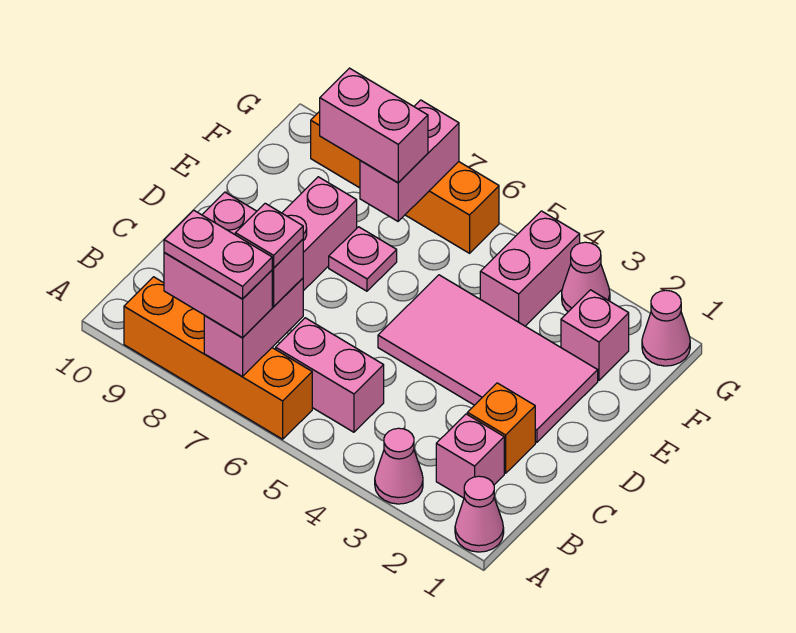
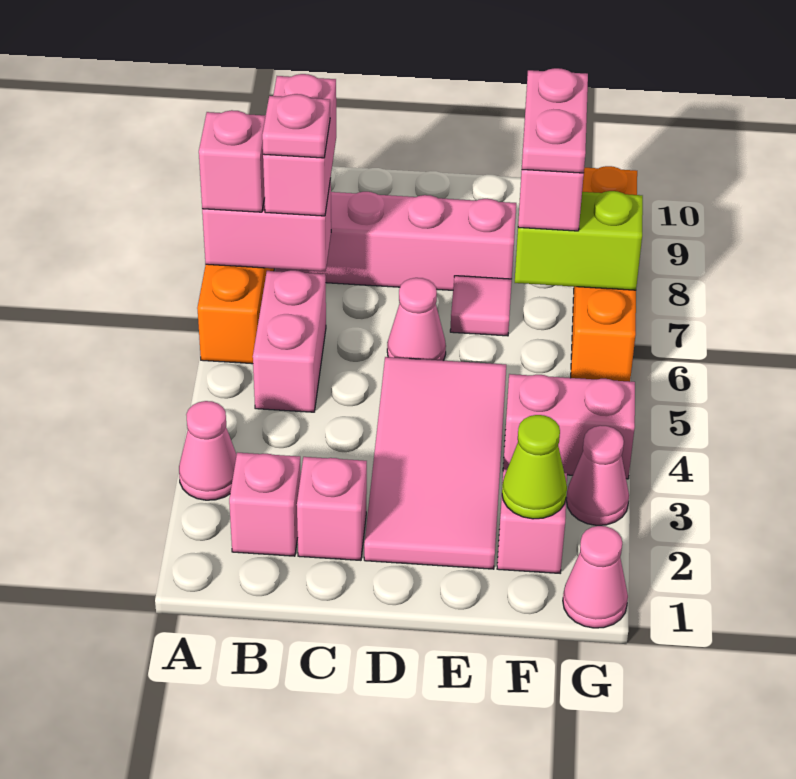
pink cone A1 level 1 -> pink cone D6 level 1
pink brick A7:A8 level 3 -> pink brick A7 level 3
pink plate A7:A8 level 4 -> pink plate F7:F8 level 4
orange brick C2 level 1 -> pink brick C2 level 1
pink plate E7 level 1 -> pink tile E7 level 1
none -> lime cone F2 level 2
pink brick F7:G7 level 2 -> lime brick F7:G7 level 2

